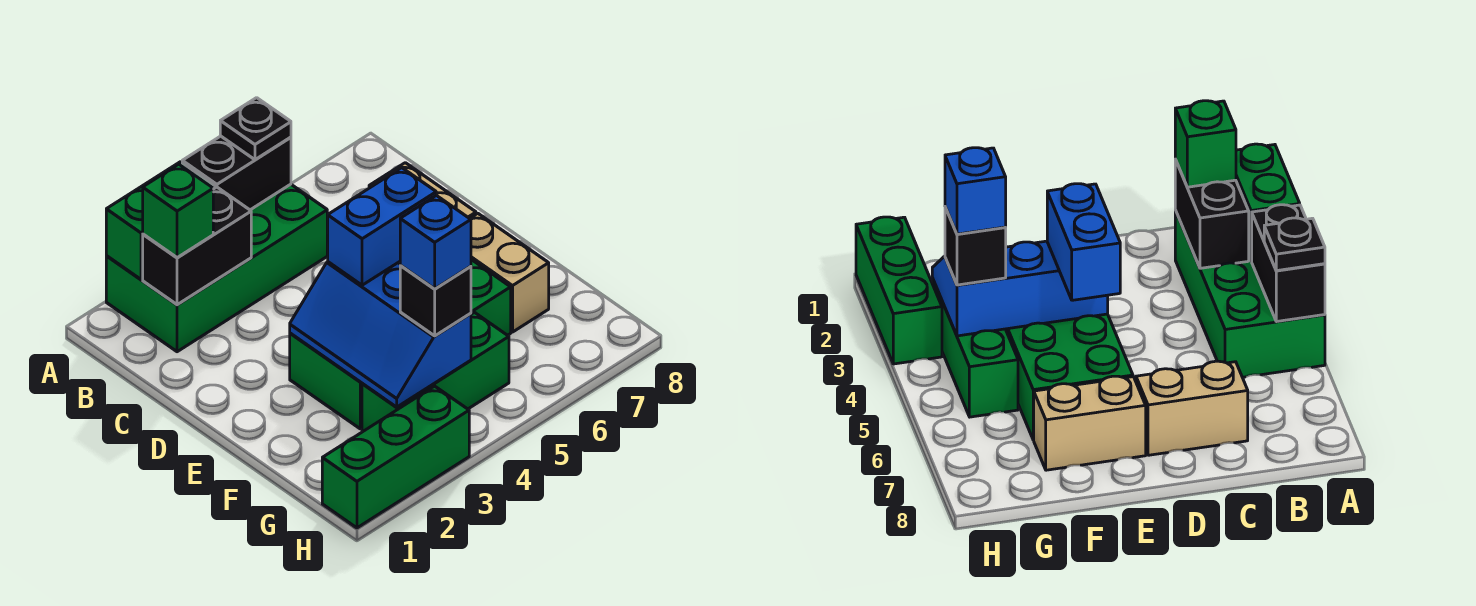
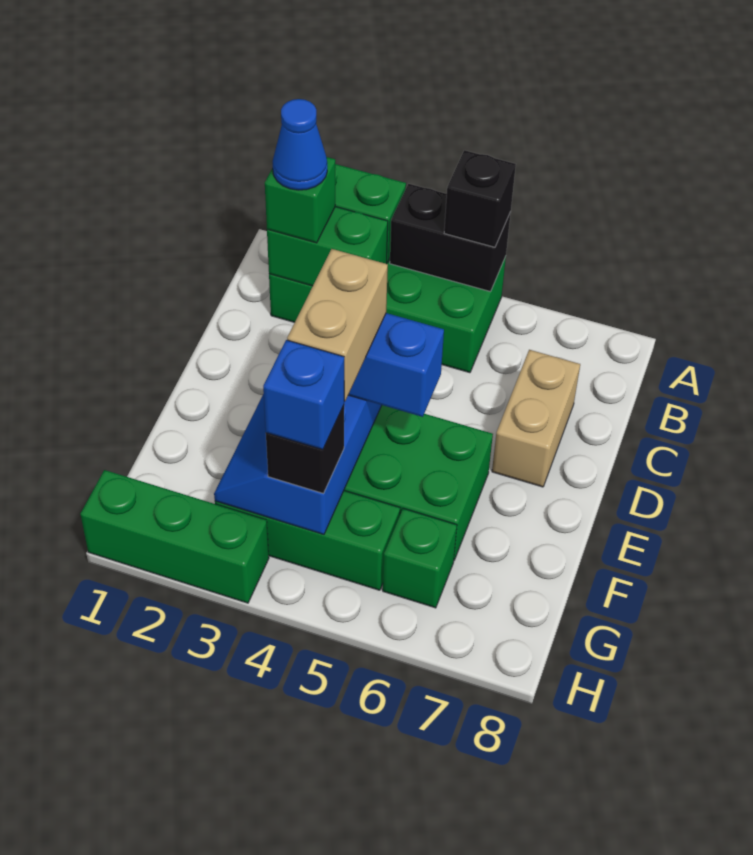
black plate A5 level 3 -> black brick A5 level 3
black brick B2:B3 level 2 -> green brick B2:B3 level 2
none -> blue cone B2 level 4
tan brick E7:F7 level 1 -> tan brick E4:F4 level 4
none -> green brick G6 level 1

